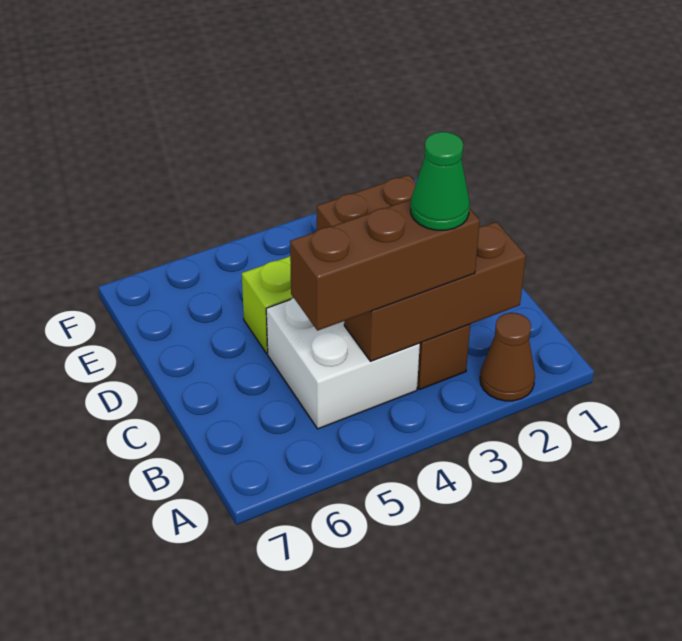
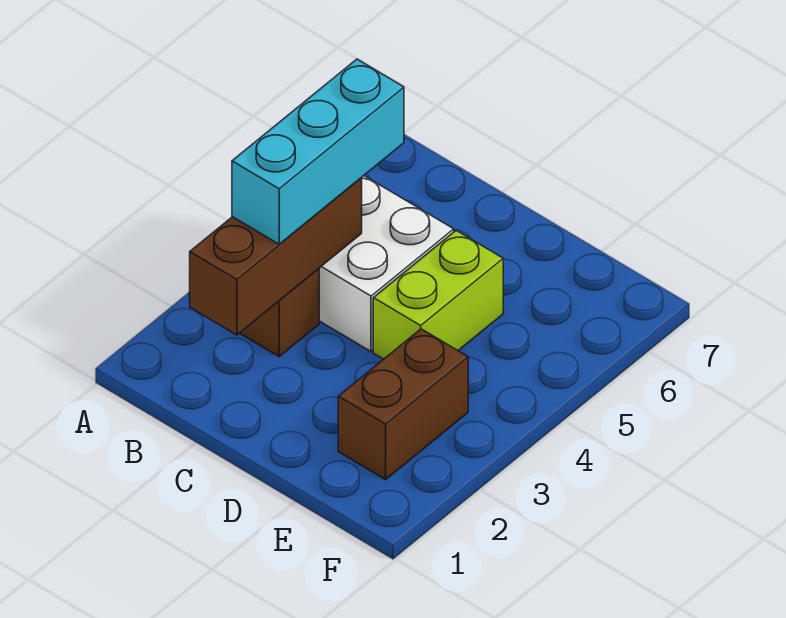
brown cone A2 level 1 -> none
brown brick B3:B5 level 3 -> cyan brick B3:B5 level 3
green cone B3 level 4 -> none

